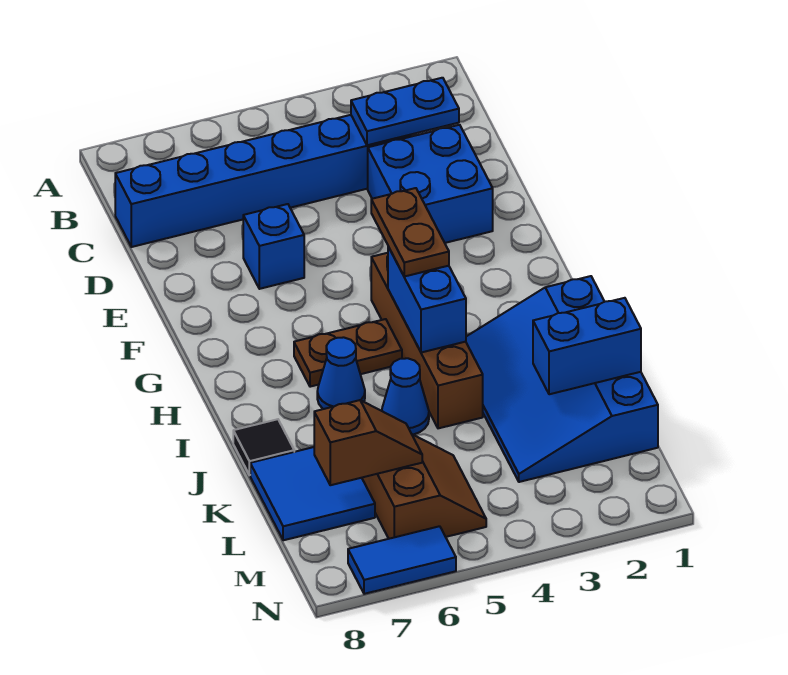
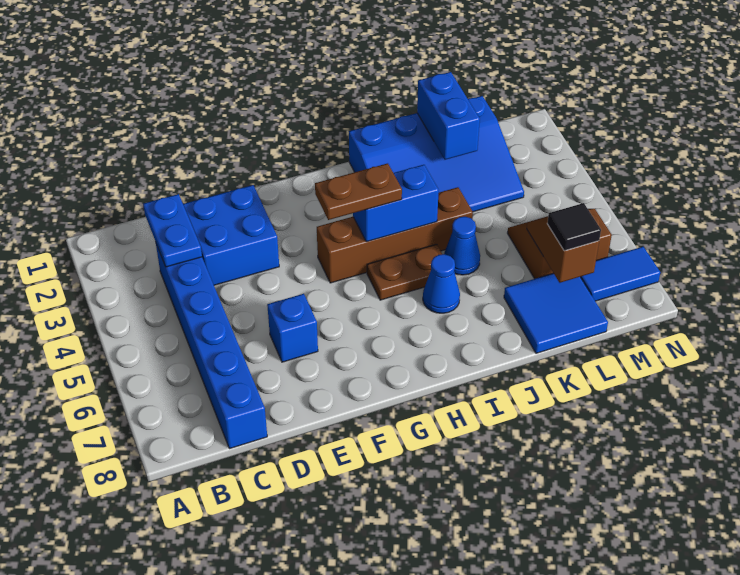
brown plate H5:H6 level 1 -> brown plate H5:I5 level 1
black tile J8 level 1 -> black tile L7 level 3
blue tile N6:N7 level 1 -> blue tile M7:N7 level 1

